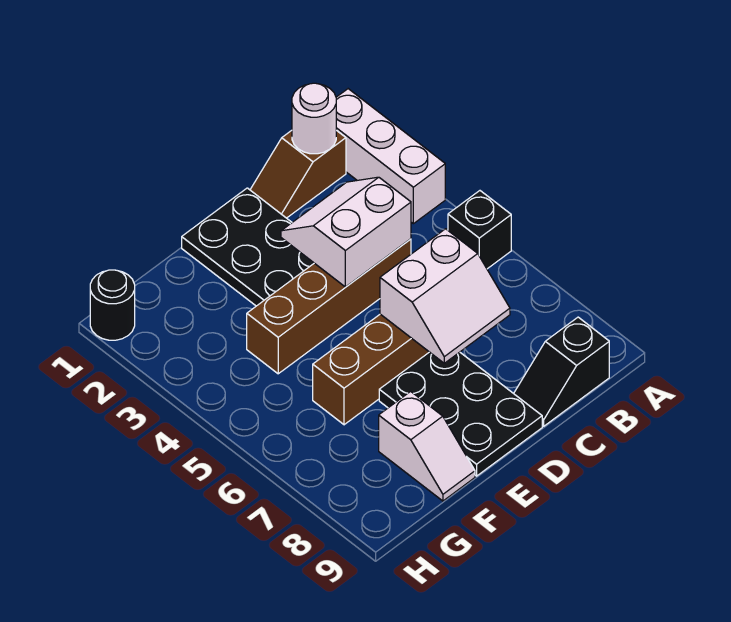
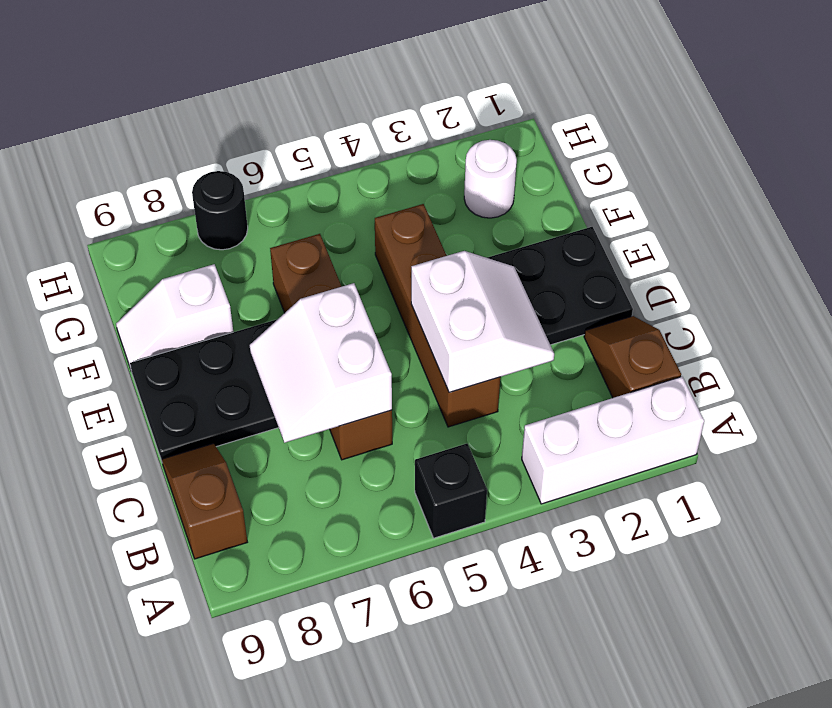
white round brick B1 level 2 -> white round brick G2 level 1
black slope B9:C9 level 1 top B -> brown slope B9:C9 level 1 top B
black round brick H1 level 1 -> black round brick H7 level 1

